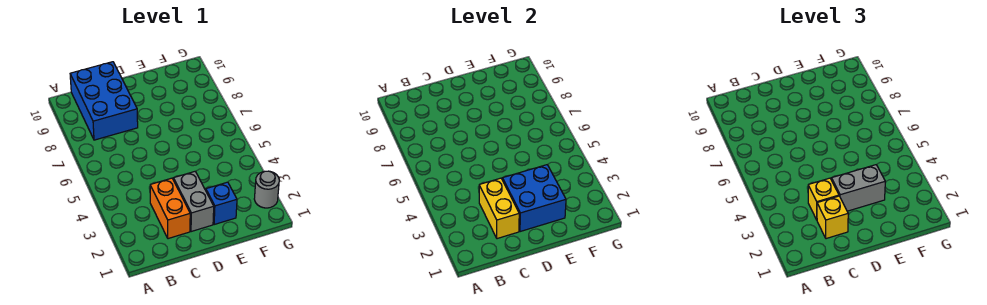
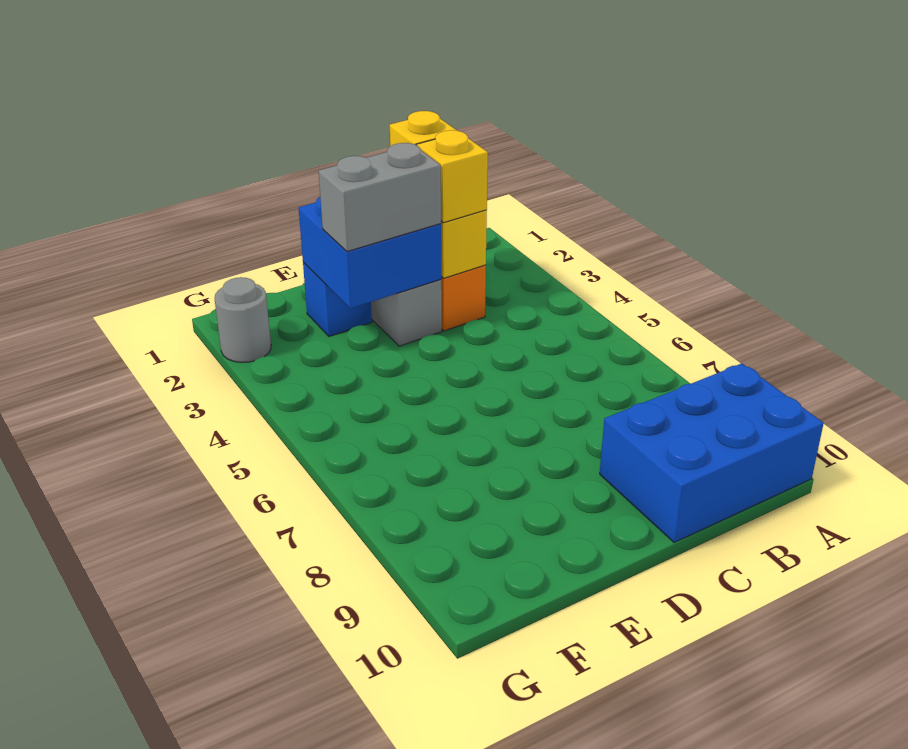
blue brick B8:C10 level 1 -> blue brick A9:C10 level 1

